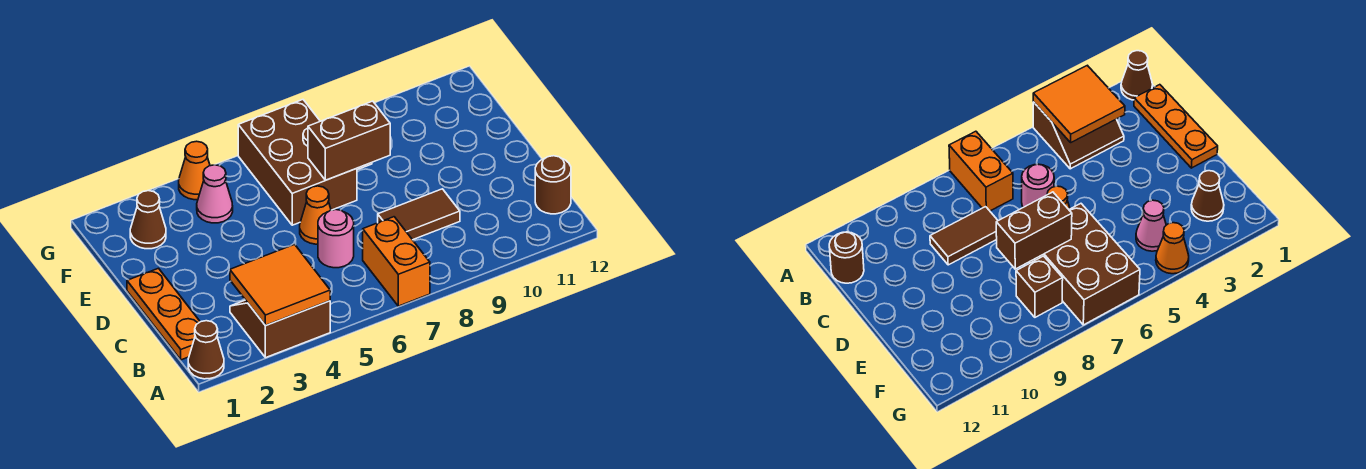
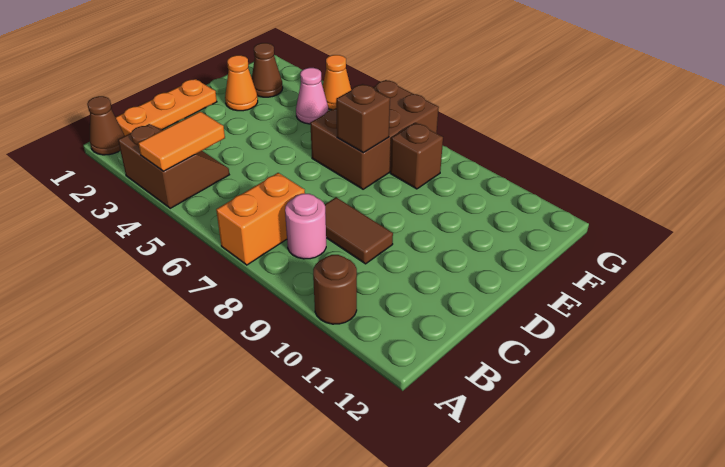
orange tile A3:B4 level 2 -> orange tile A4:B4 level 2
brown round brick B12 level 1 -> brown round brick A10 level 1
pink round brick C6 level 1 -> pink round brick B8 level 1
orange cone D6 level 1 -> orange cone E2 level 1
brown brick E7:E8 level 2 -> brown brick E7 level 2

